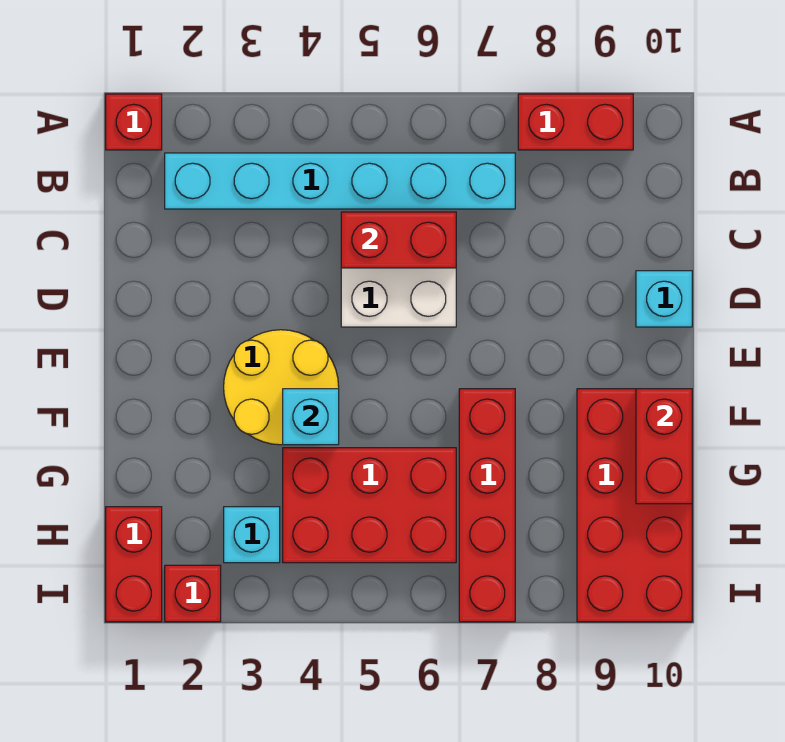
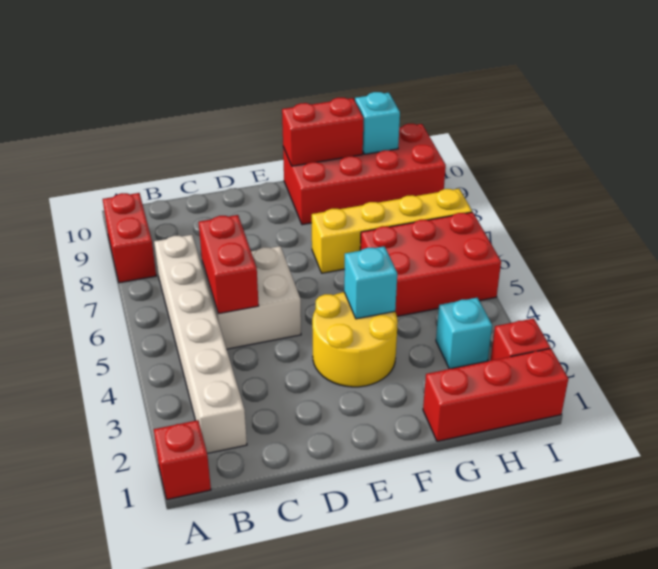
cyan brick B2:B7 level 1 -> white brick B2:B7 level 1
cyan brick D10 level 1 -> cyan brick H10 level 2
red brick F7:I7 level 1 -> yellow brick F7:I7 level 1
red brick G4:H6 level 1 -> red brick G5:I6 level 1
red brick H1:I1 level 1 -> red brick G1:I1 level 1

